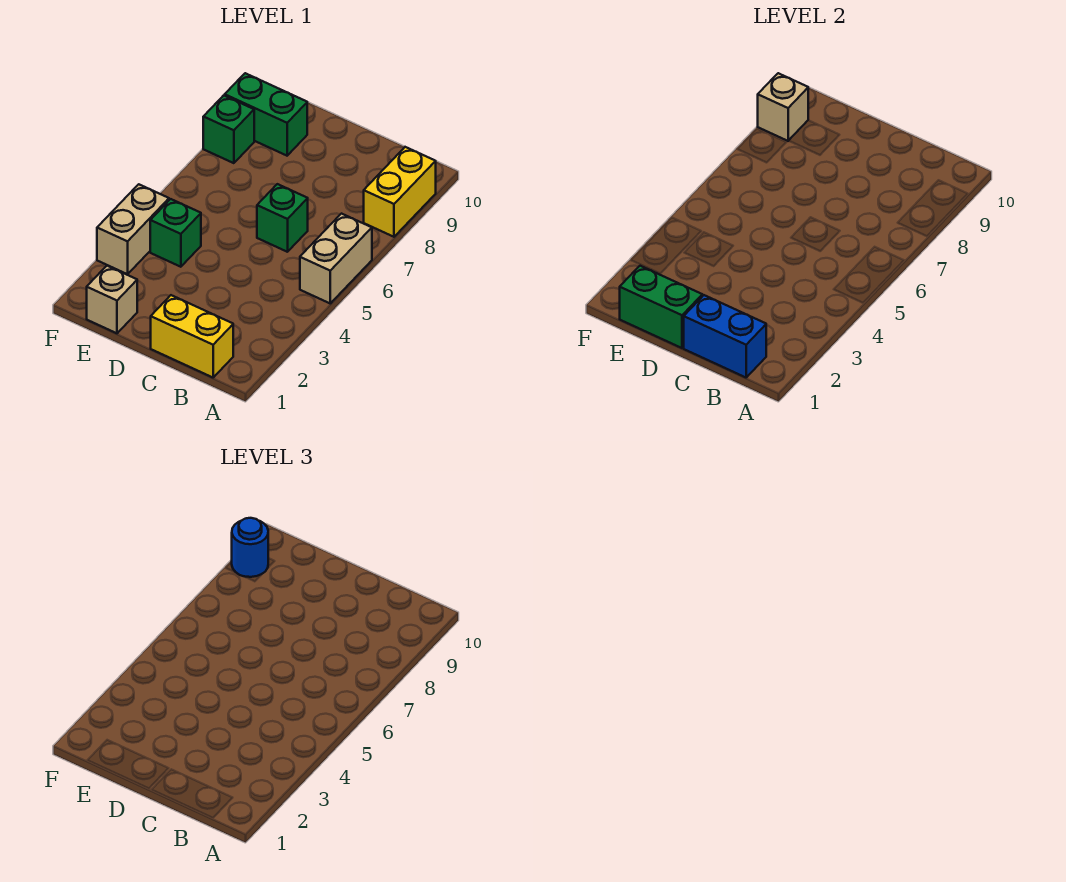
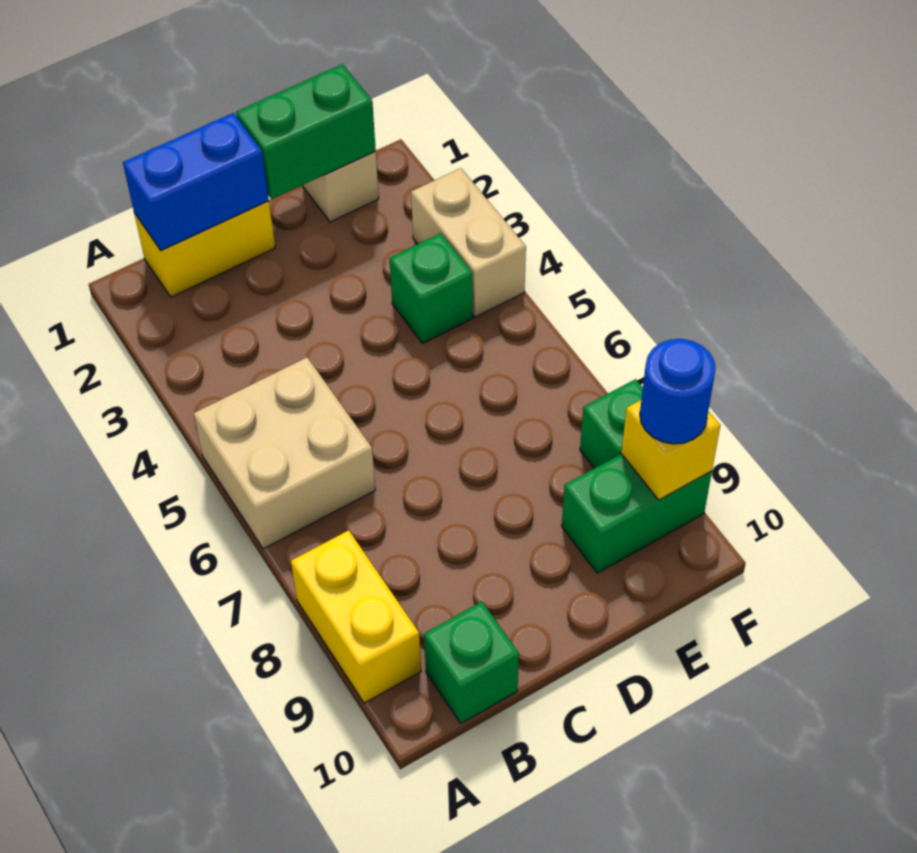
tan brick A5:A6 level 1 -> tan brick A5:B6 level 1
green brick C6 level 1 -> green brick B10 level 1
tan brick F9 level 2 -> yellow brick F9 level 2

